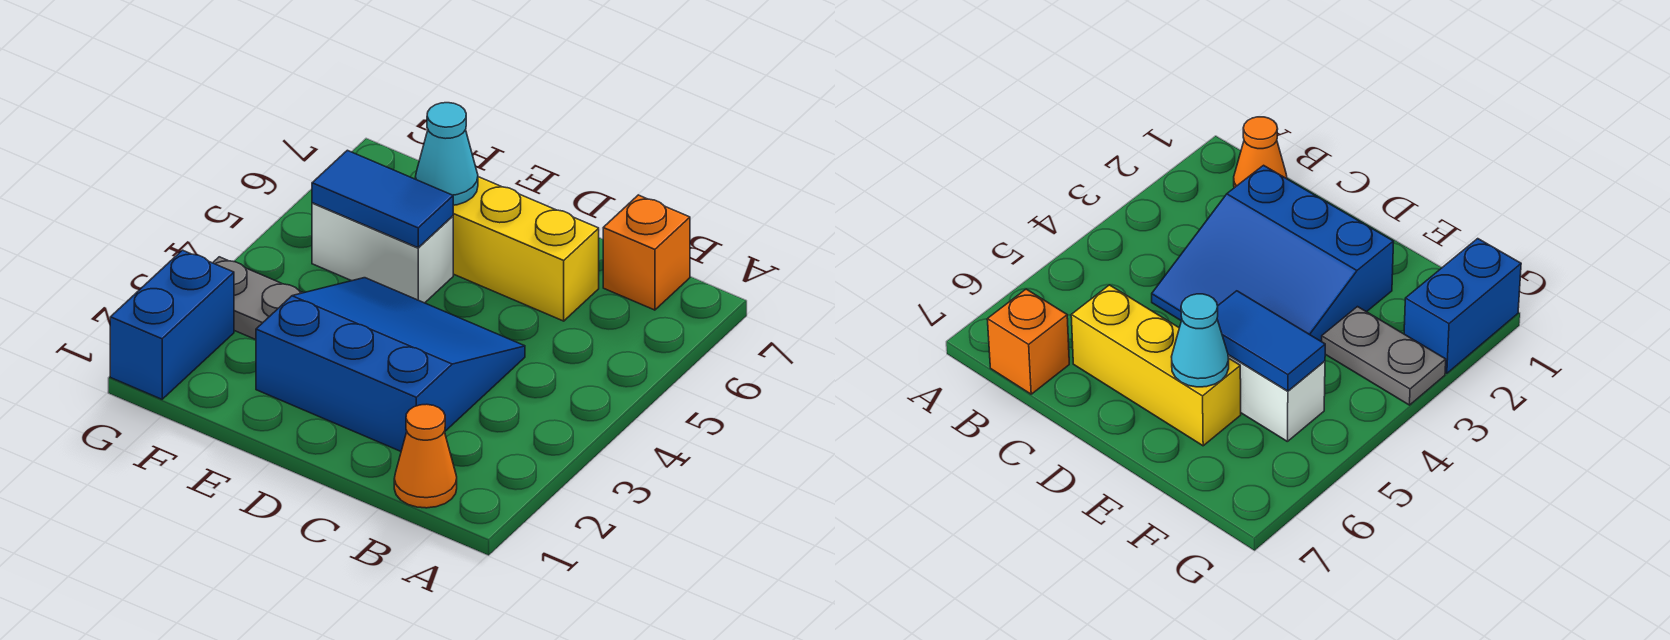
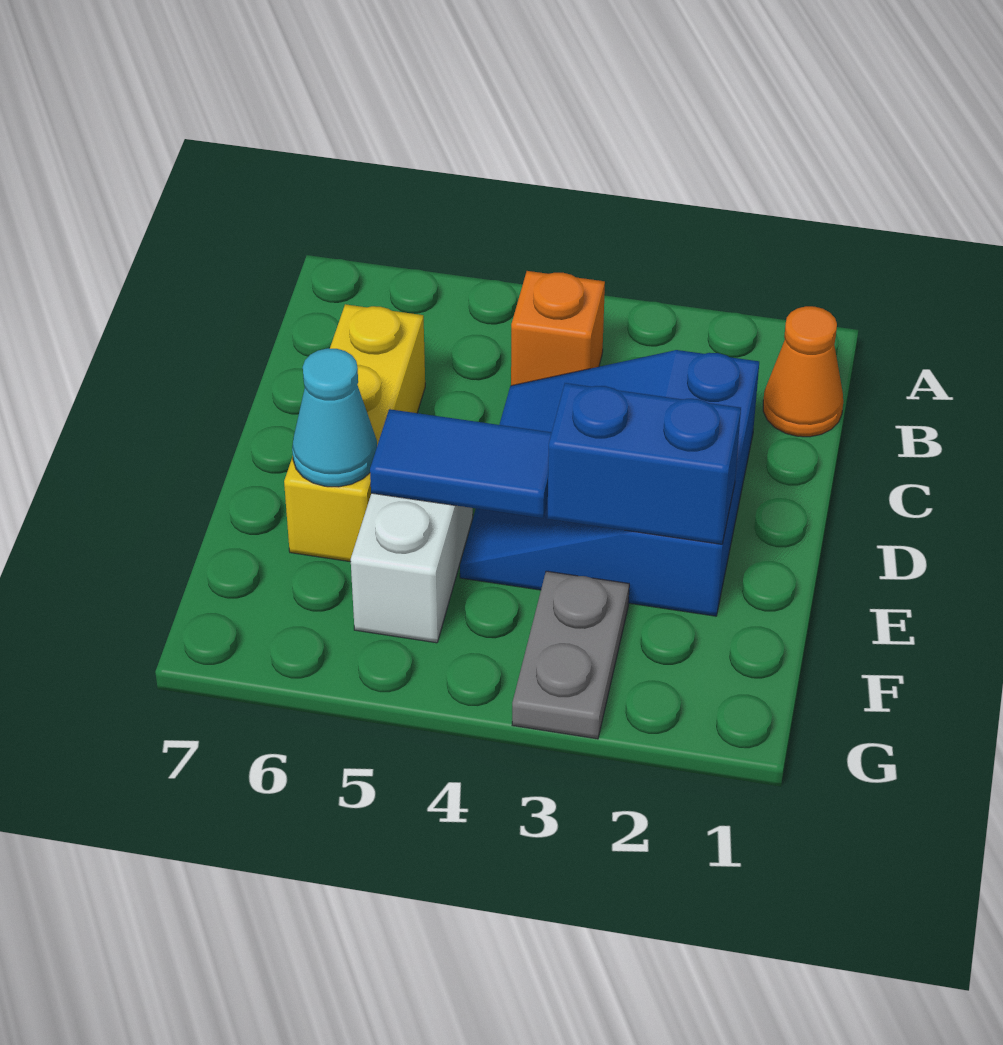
orange brick B7 level 1 -> orange brick B4 level 1
blue tile E5:F5 level 2 -> blue tile E4:E5 level 2
blue brick G1:G2 level 1 -> blue brick E2:E3 level 2

